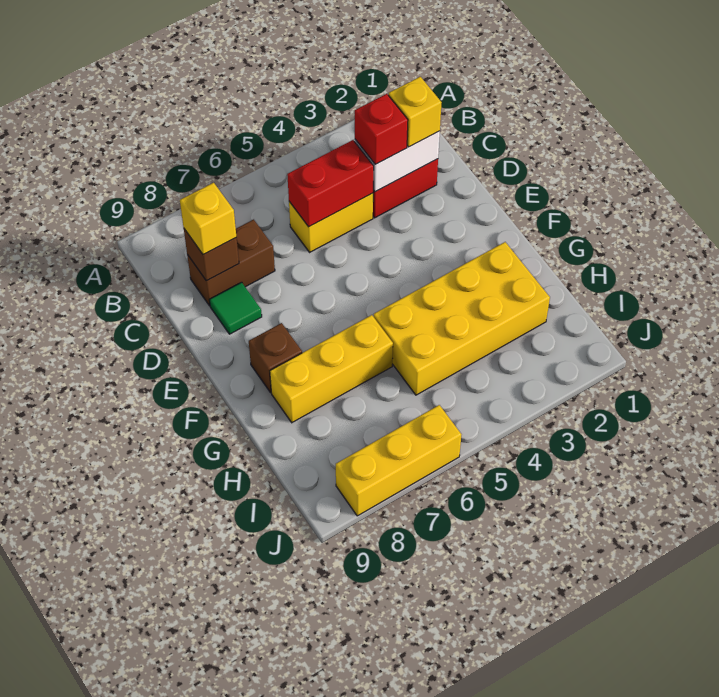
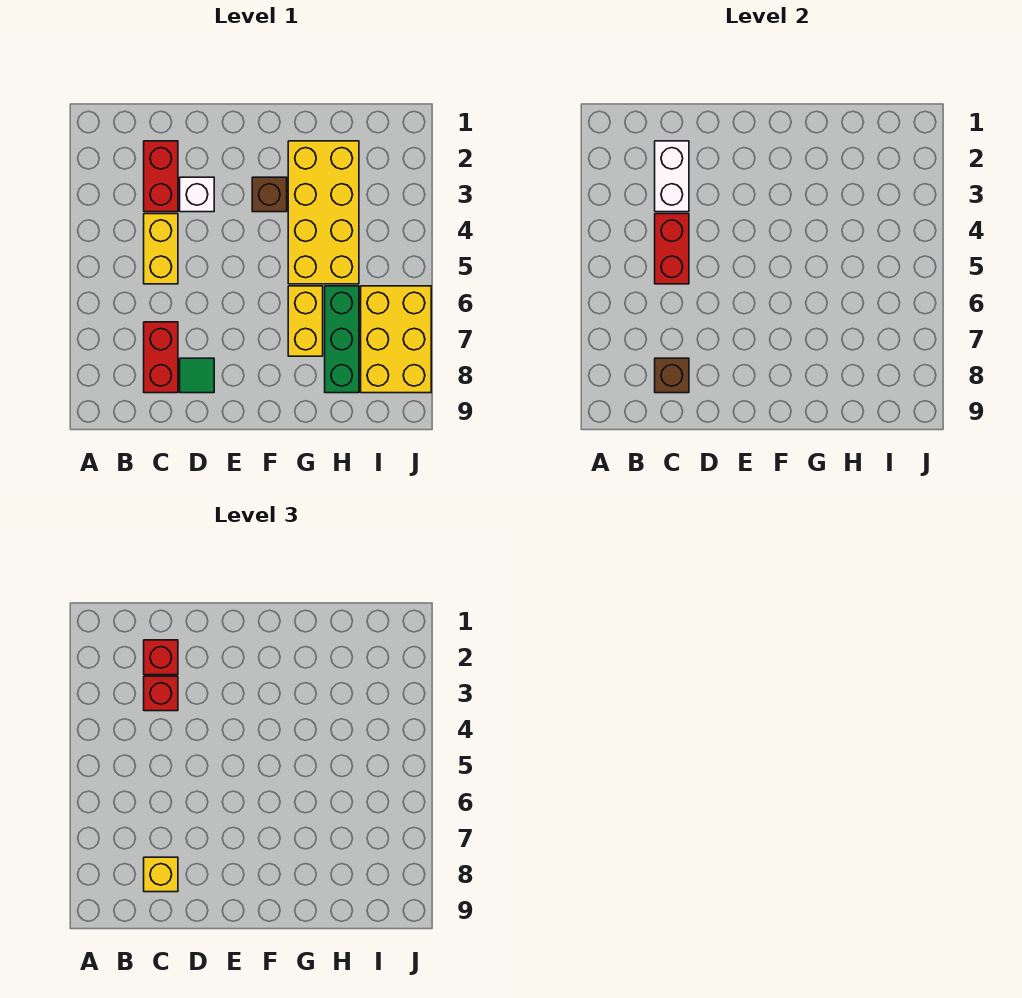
yellow brick C2 level 3 -> red brick C2 level 3
brown brick C7:C8 level 1 -> red brick C7:C8 level 1
none -> white brick D3 level 1
brown brick F8 level 1 -> brown brick F3 level 1
yellow brick G6:G8 level 1 -> yellow brick G6:G7 level 1
none -> green brick H6:H8 level 1
yellow brick J6:J8 level 1 -> yellow brick I6:J8 level 1

